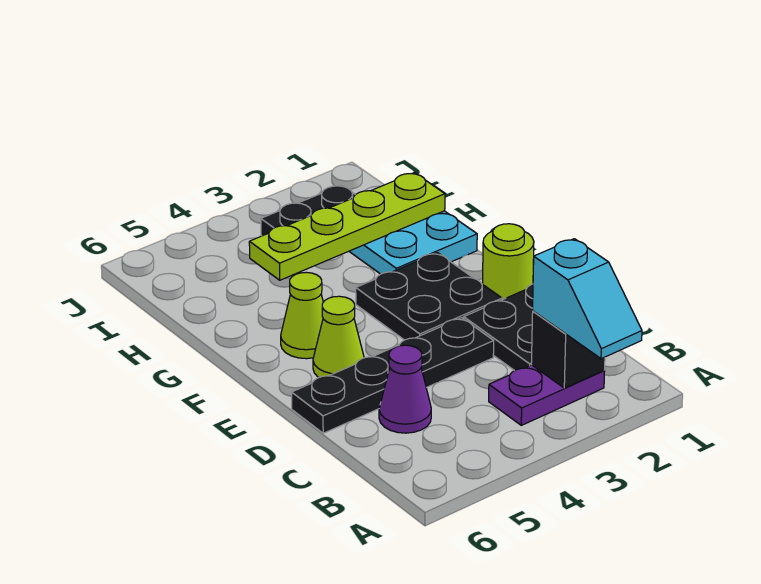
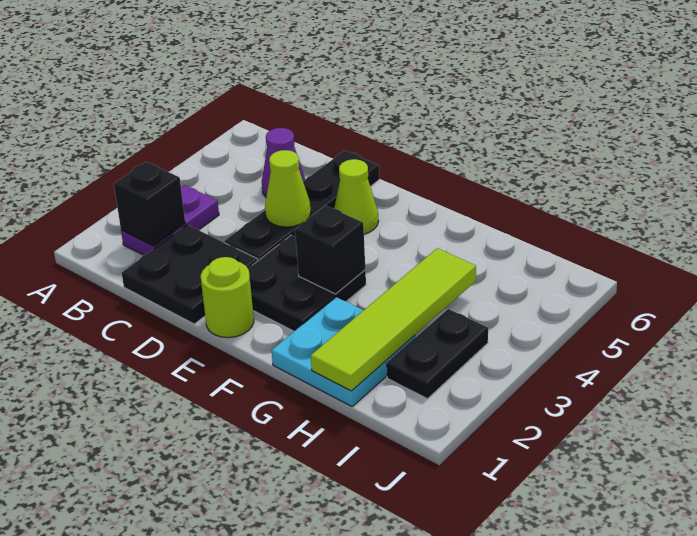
cyan slope A2:B2 level 3 top B -> none
none -> black brick F3 level 2
lime cone F5 level 1 -> lime cone D4 level 2
lime plate H1:H4 level 2 -> lime tile H1:H4 level 2

